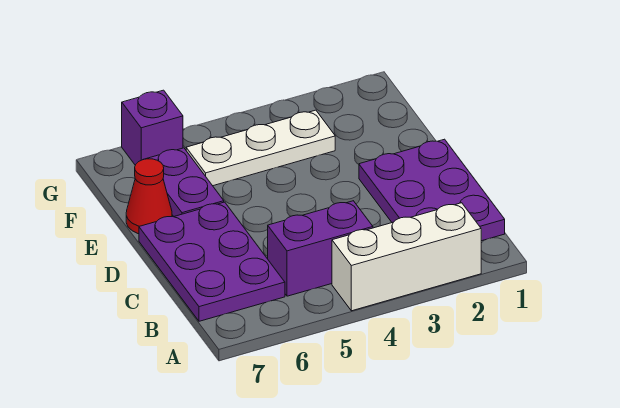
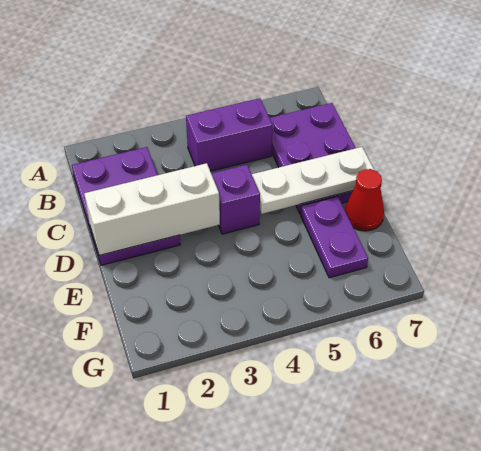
white brick A2:A4 level 1 -> white brick D1:D3 level 2
white plate F3:F5 level 1 -> white plate D5:D7 level 2
purple brick G6 level 1 -> purple brick D4 level 1

